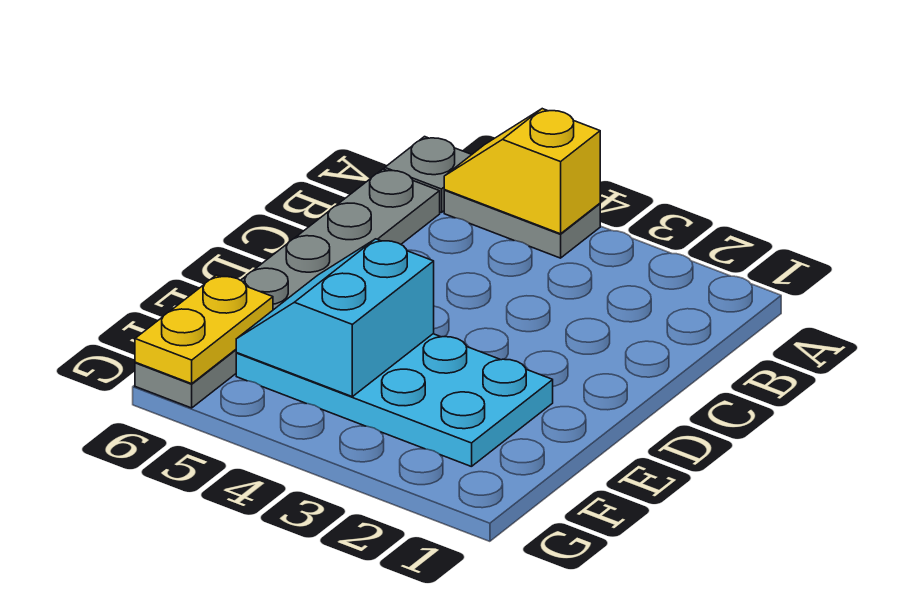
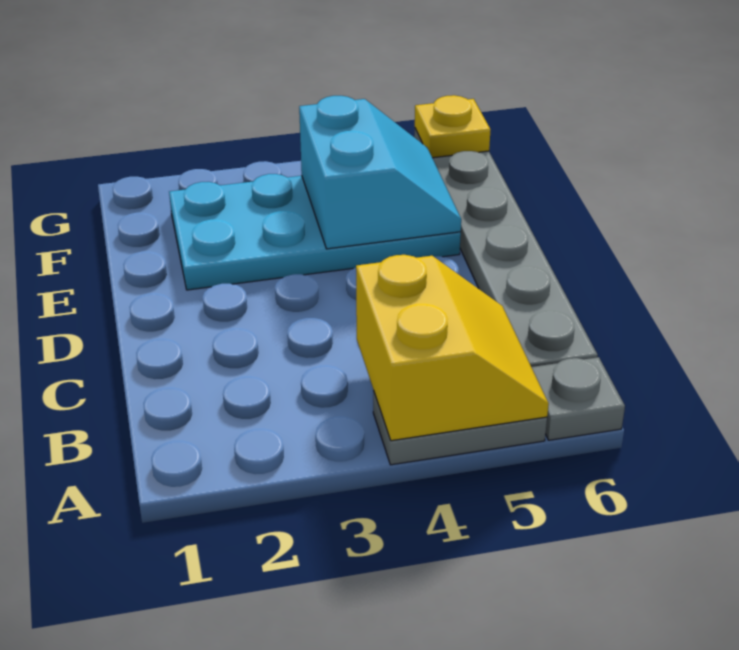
yellow slope A4:A5 level 2 top 4 -> yellow slope A4:B5 level 2 top 4
yellow plate F6:G6 level 2 -> yellow plate G6 level 2

